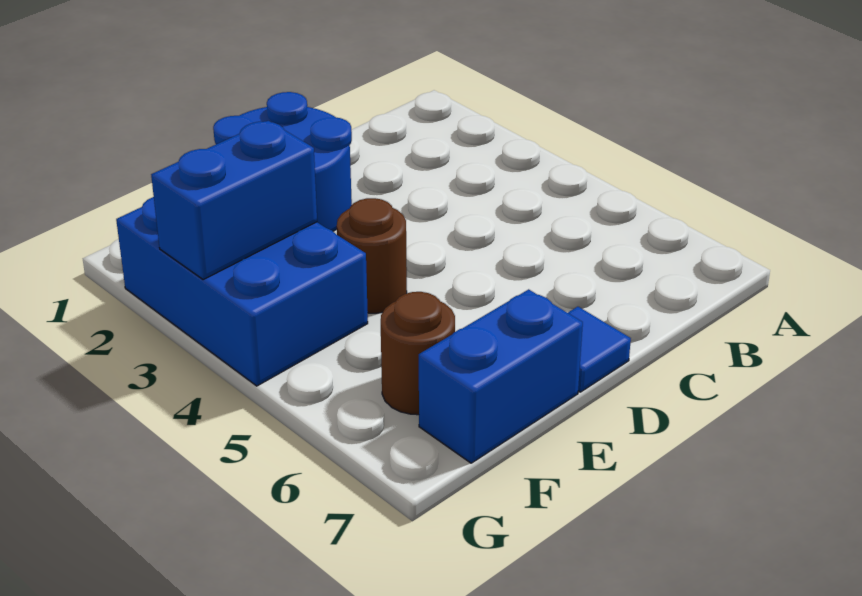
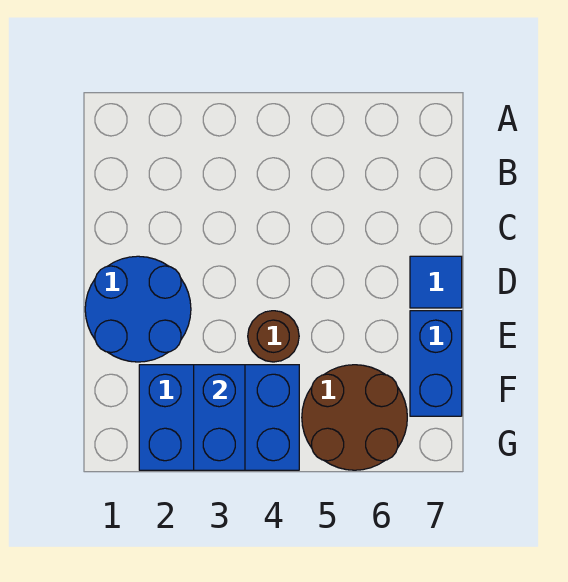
brown round brick F6 level 1 -> brown round brick F5:G6 level 1

